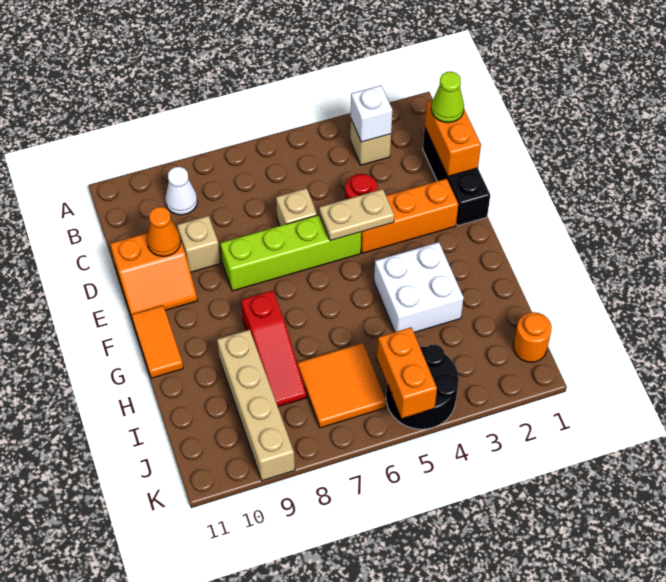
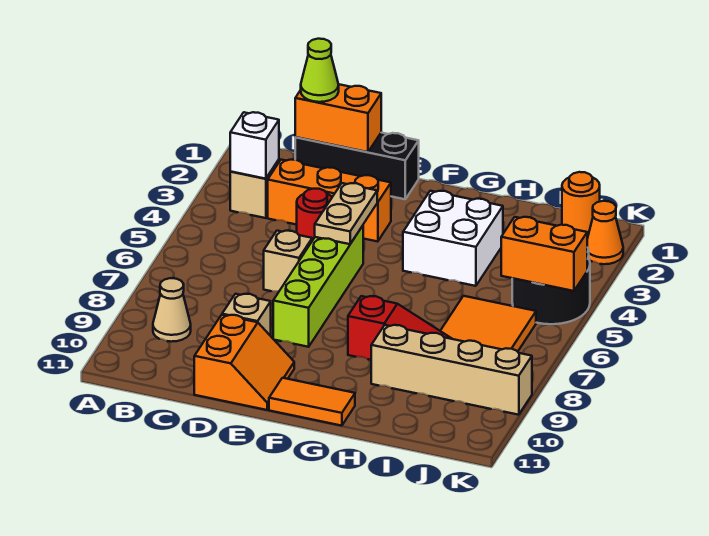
white cone B9 level 1 -> tan cone B9 level 1
orange cone D10 level 2 -> orange cone K2 level 1
orange brick E2:E4 level 1 -> orange brick C3:E3 level 1

